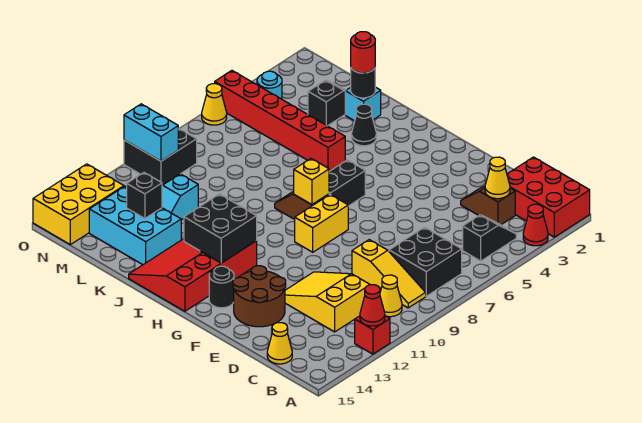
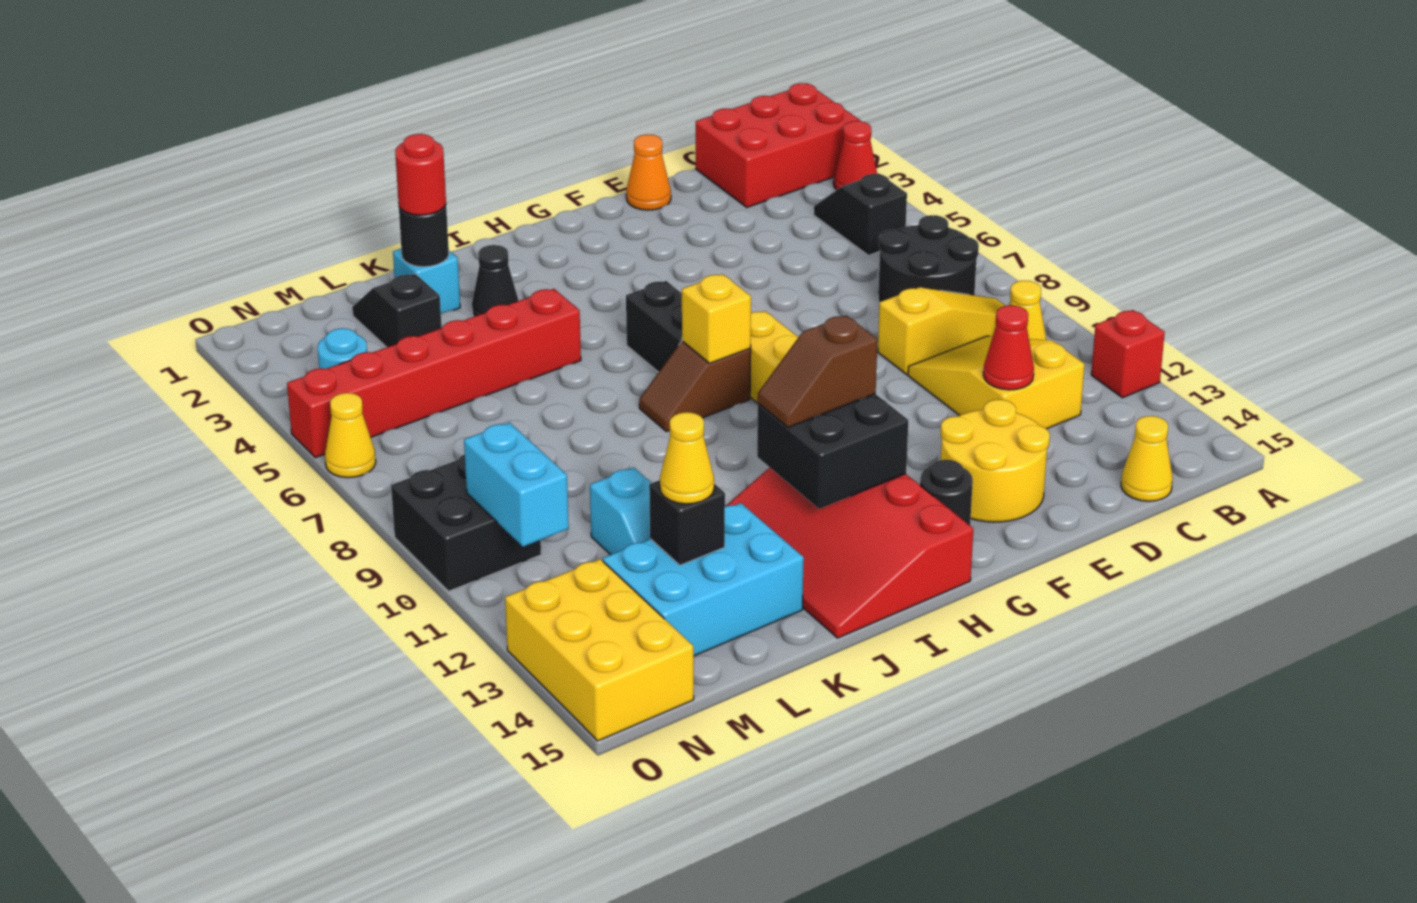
red cone A12 level 2 -> red cone D12 level 2
black brick B7:C8 level 1 -> black round brick B7:C8 level 1
brown slope C3:D3 level 1 top C -> brown slope H12:I12 level 3 top H
yellow cone C3 level 2 -> yellow cone L13 level 3
yellow slope C11:E12 level 1 top C -> yellow slope C10:D12 level 1 top 12
none -> orange cone E1 level 1
brown round brick E13:F14 level 1 -> yellow round brick E13:F14 level 1
cyan brick N10:O10 level 2 -> cyan brick N10:N11 level 2

